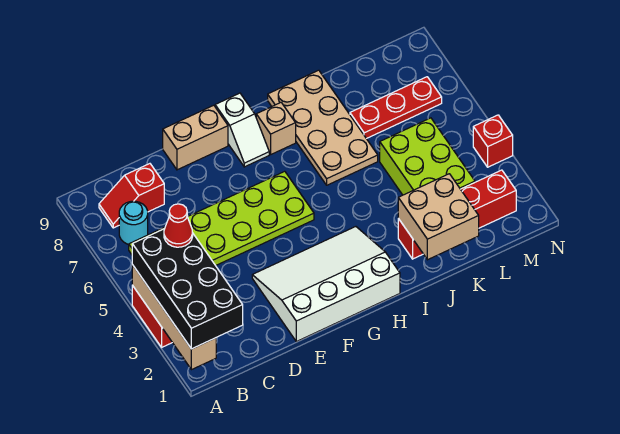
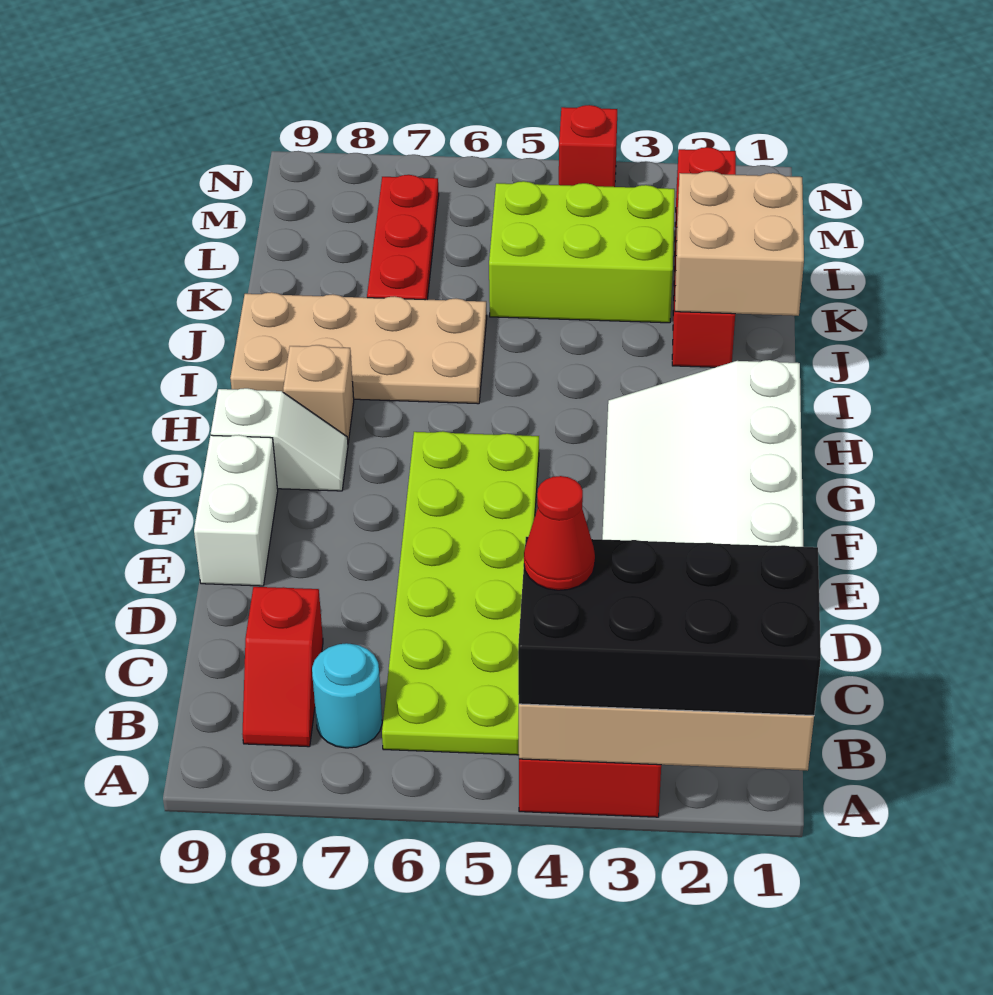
tan brick E9:F9 level 1 -> white brick E9:F9 level 1

